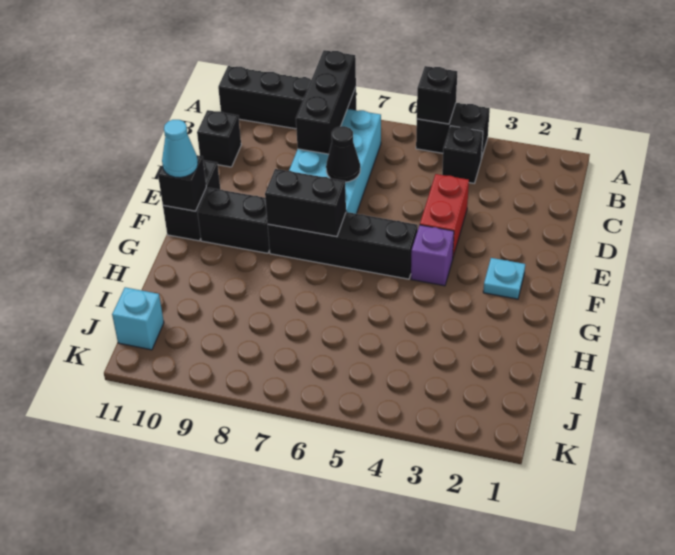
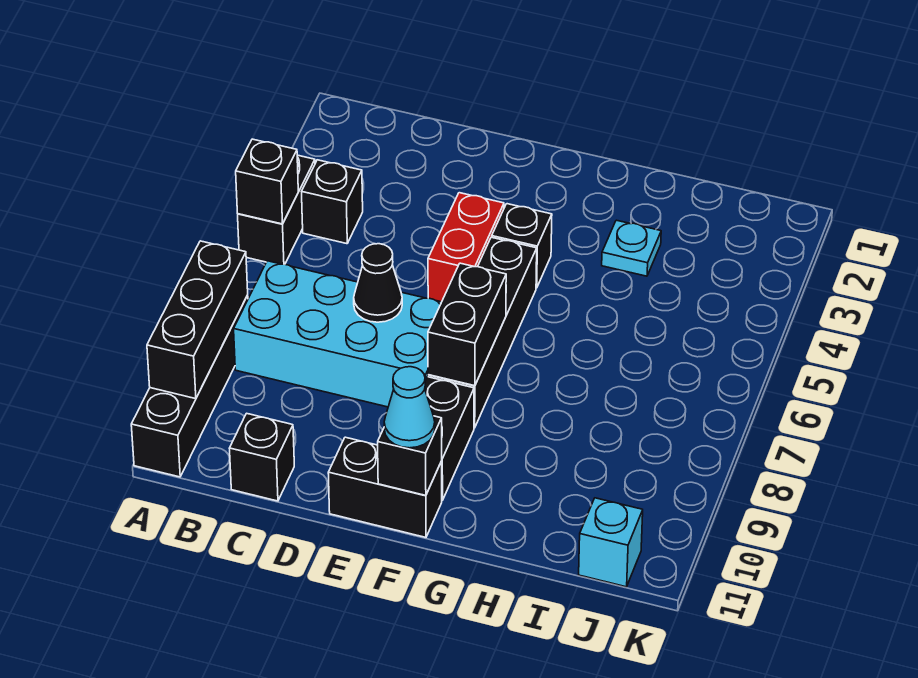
black brick A8:C8 level 2 -> black brick A8:A10 level 2
red brick D4:E4 level 1 -> red brick E4:E5 level 1
cyan plate F2 level 1 -> cyan plate H3 level 1
purple brick F4 level 1 -> black brick F4 level 1

